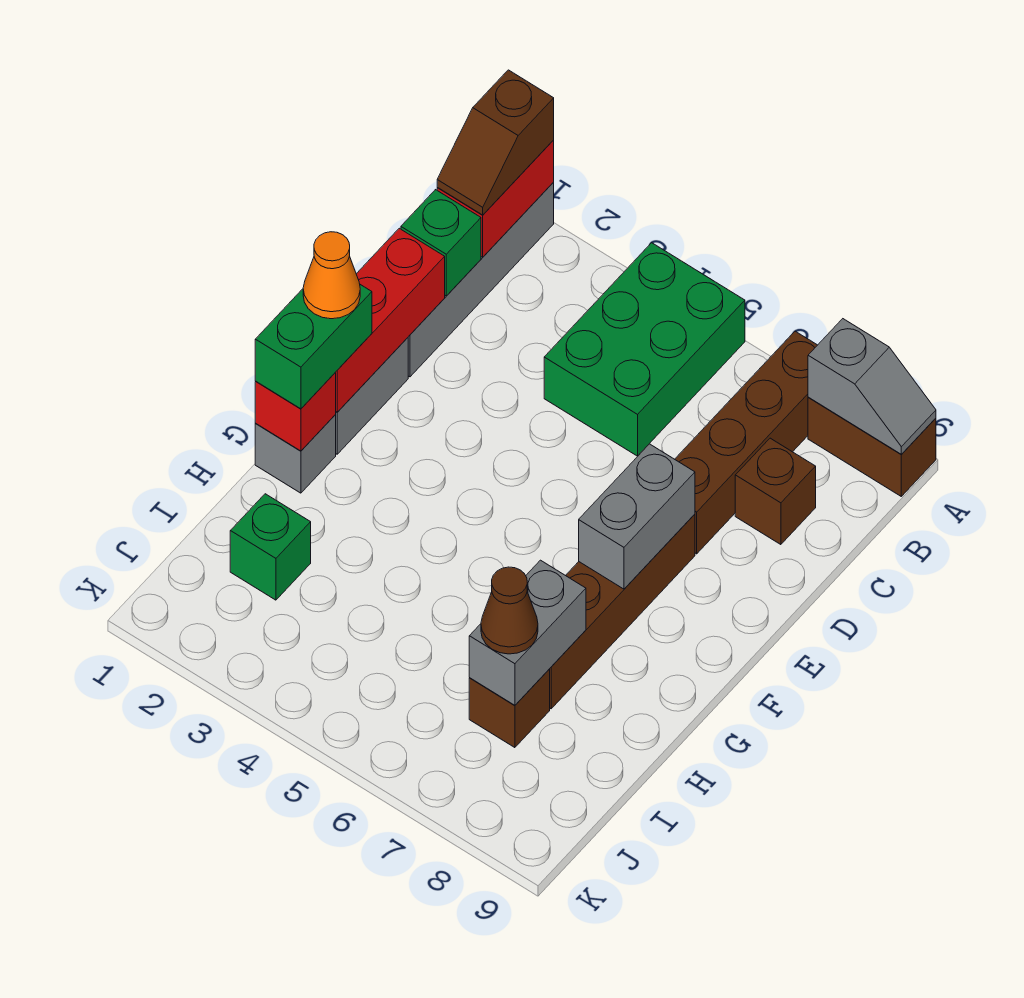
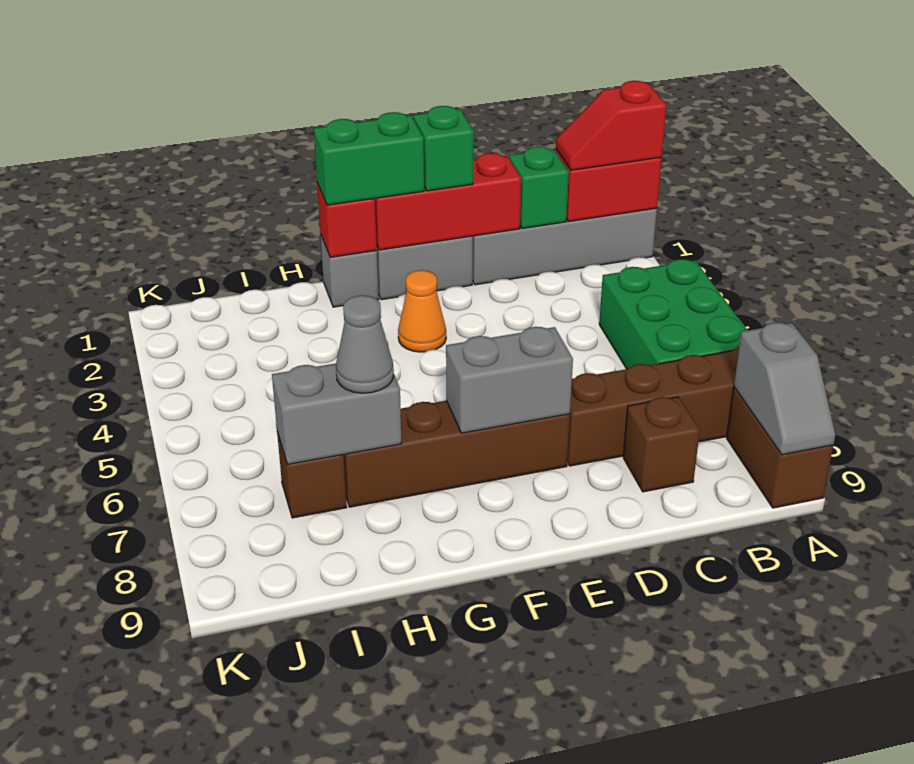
brown slope A1:B1 level 3 top A -> red slope A1:B1 level 3 top A
green brick A4:C5 level 1 -> green brick A4:B6 level 1
orange cone F1 level 4 -> orange cone F3 level 1
none -> grey cone H7 level 3
green brick I2 level 1 -> green brick E1 level 3
brown cone I7 level 3 -> none

